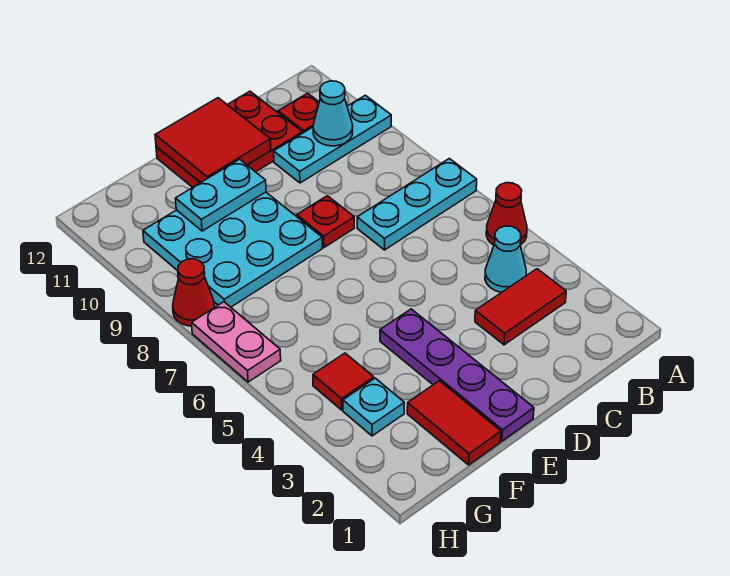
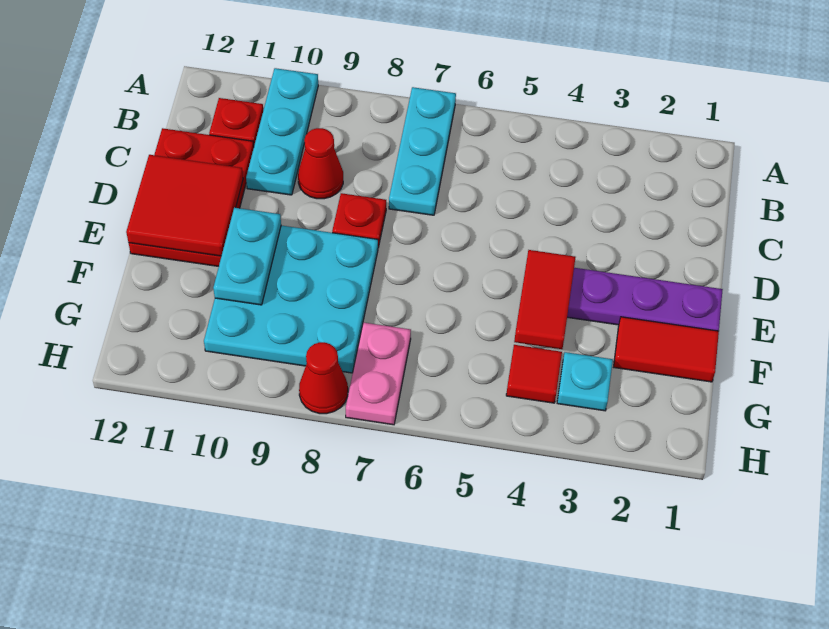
red cone A5 level 1 -> red cone C9 level 1
red tile B3:C3 level 1 -> red tile E4:F4 level 2
cyan cone B4 level 1 -> none
cyan cone B10 level 2 -> none
pink plate H6:H7 level 1 -> pink plate G7:H7 level 1

